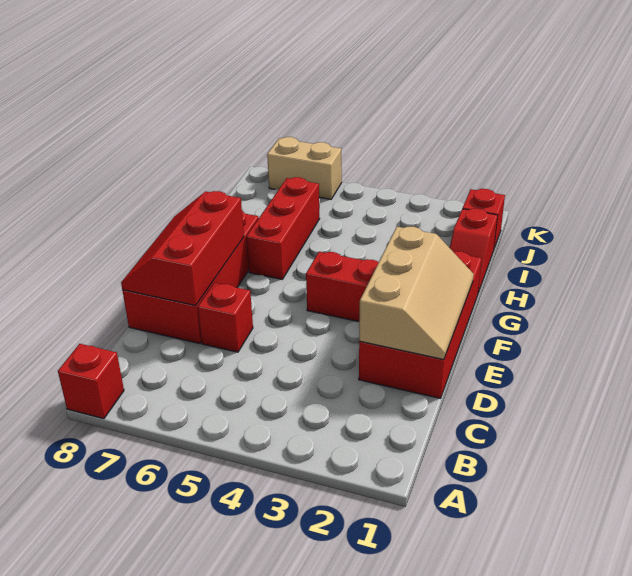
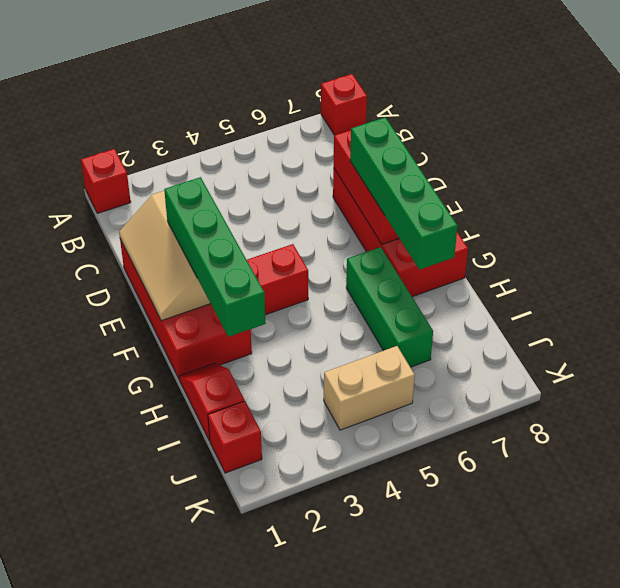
red brick D6 level 1 -> red brick A1 level 1
none -> green brick E2:H2 level 3
none -> green brick E7:H7 level 3
red brick G6:I6 level 1 -> green brick G6:I6 level 1
tan brick K6:K7 level 1 -> tan brick J4:J5 level 1

